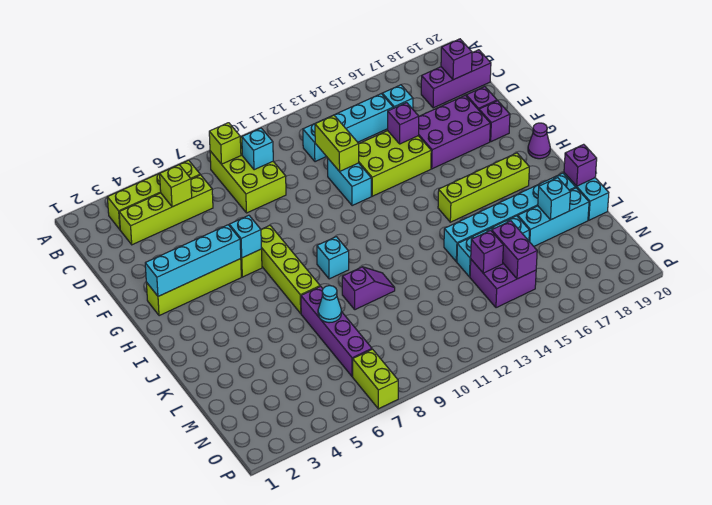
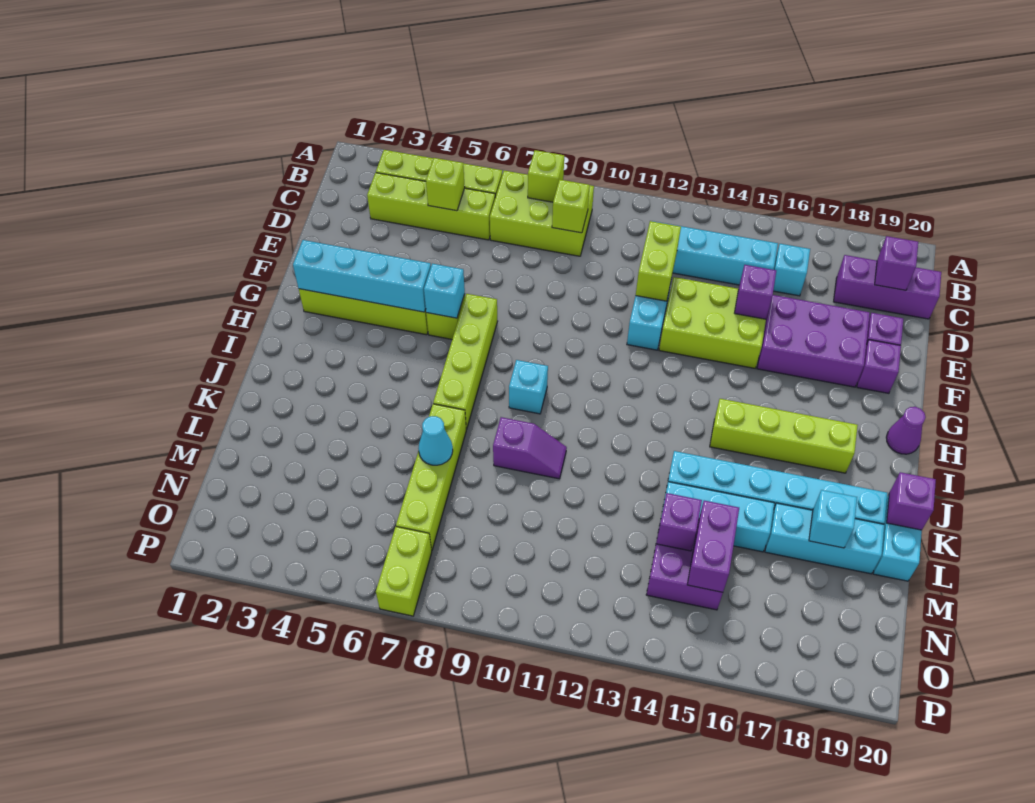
lime brick B8:D9 level 1 -> lime brick B7:C9 level 1
cyan brick C9 level 2 -> lime brick C9 level 2
purple brick K7:N7 level 1 -> lime brick K7:N7 level 1

